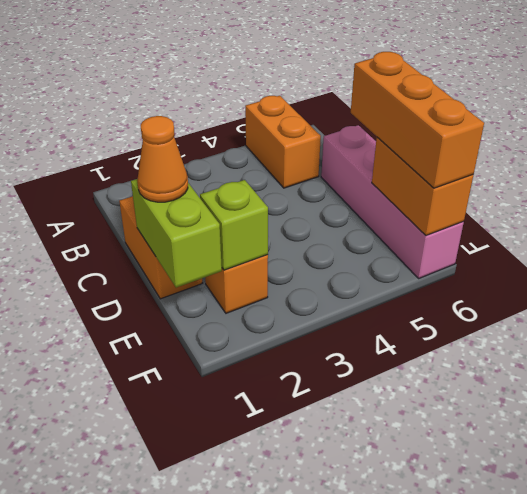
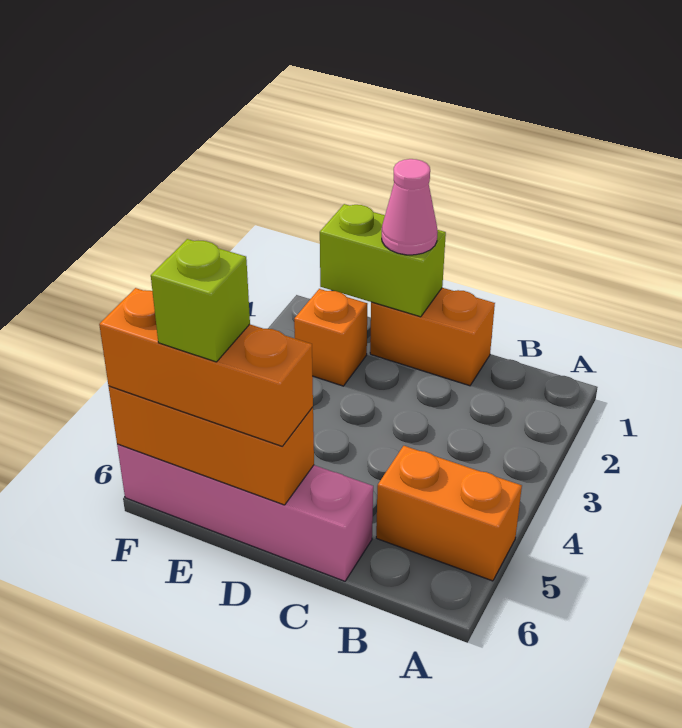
orange cone D1 level 3 -> pink cone D1 level 3
lime brick E2 level 2 -> lime brick E6 level 4
orange brick E6:F6 level 2 -> orange brick D6:F6 level 2

